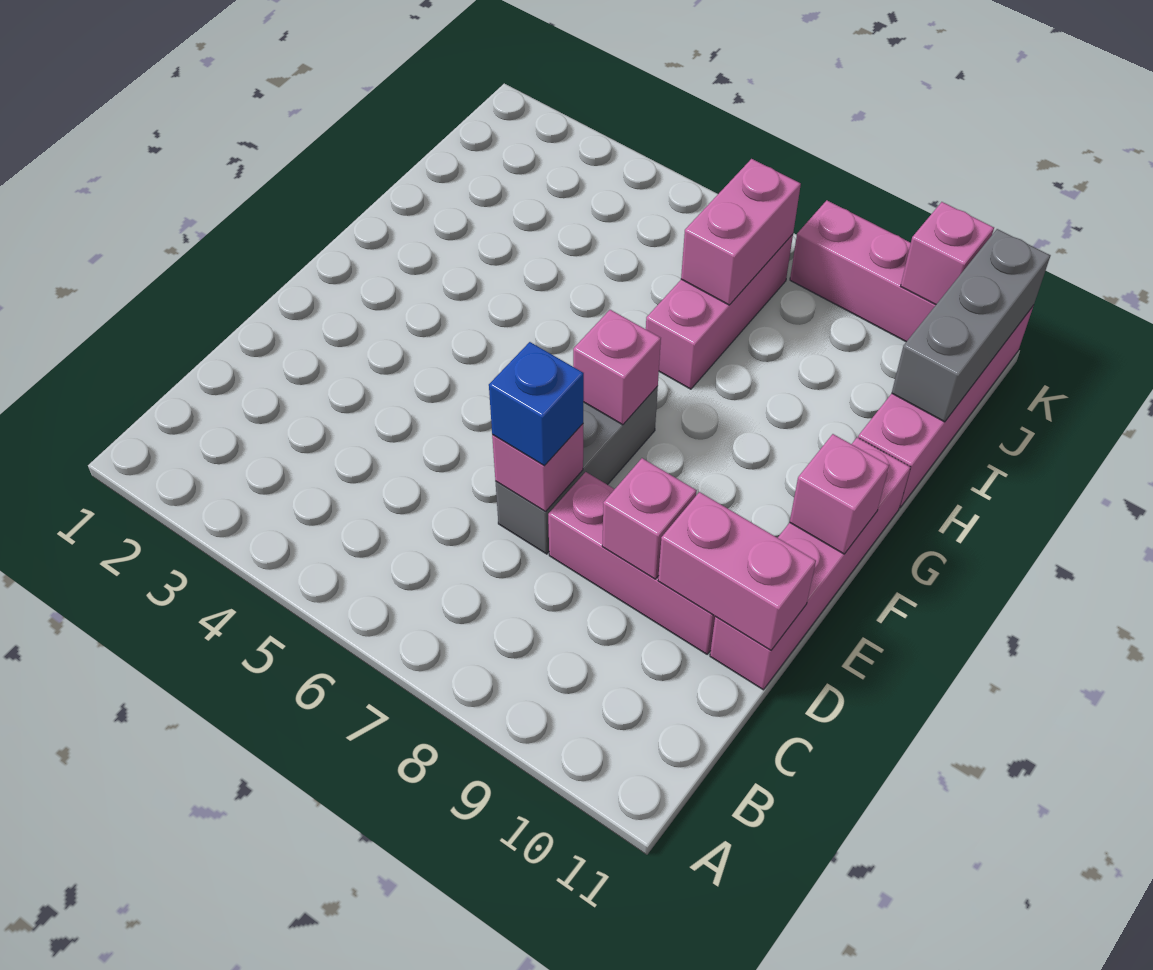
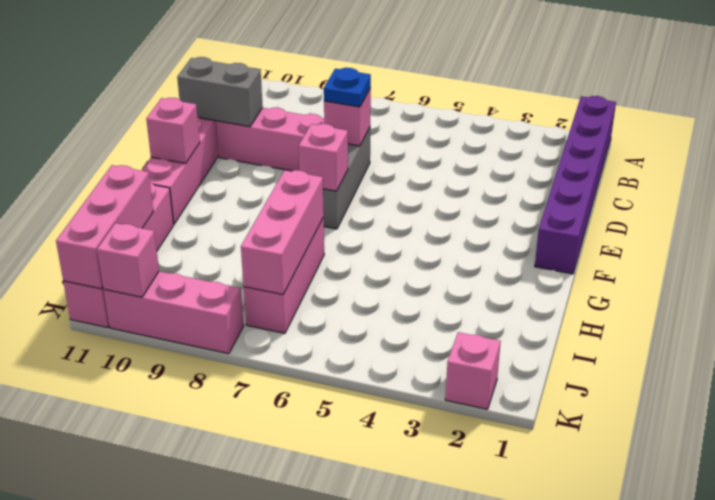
none -> purple brick A1:F1 level 1
blue brick D7 level 3 -> blue plate D7 level 3
pink brick D9 level 2 -> pink brick K2 level 1
pink brick D10:D11 level 2 -> grey brick D10:D11 level 2
pink brick I7:J7 level 2 -> pink brick H7:J7 level 2
grey brick I11:K11 level 2 -> pink brick I11:K11 level 2

